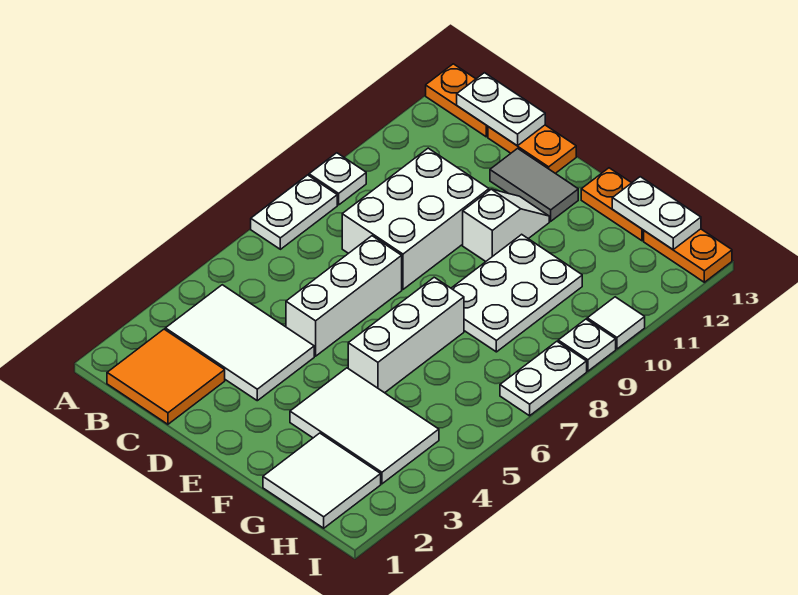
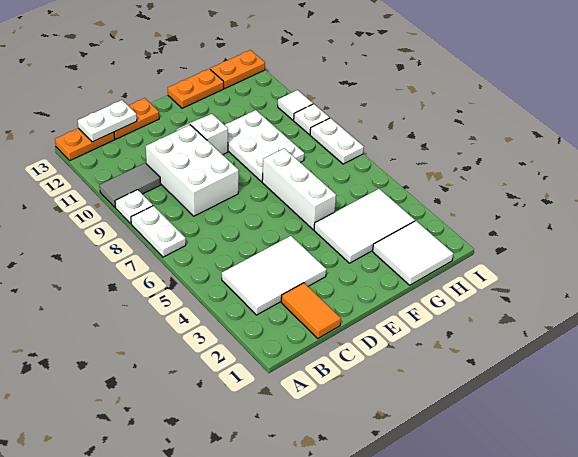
orange tile B1:C2 level 1 -> orange tile C1:C2 level 1
white brick D5:D7 level 1 -> none
grey tile D12:E12 level 1 -> grey tile A10:B10 level 1
white plate G13:H13 level 2 -> none

